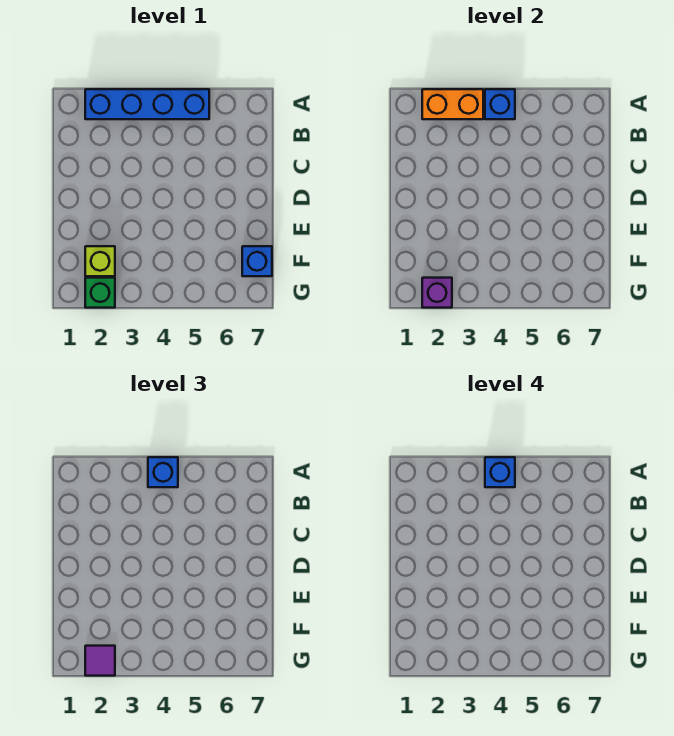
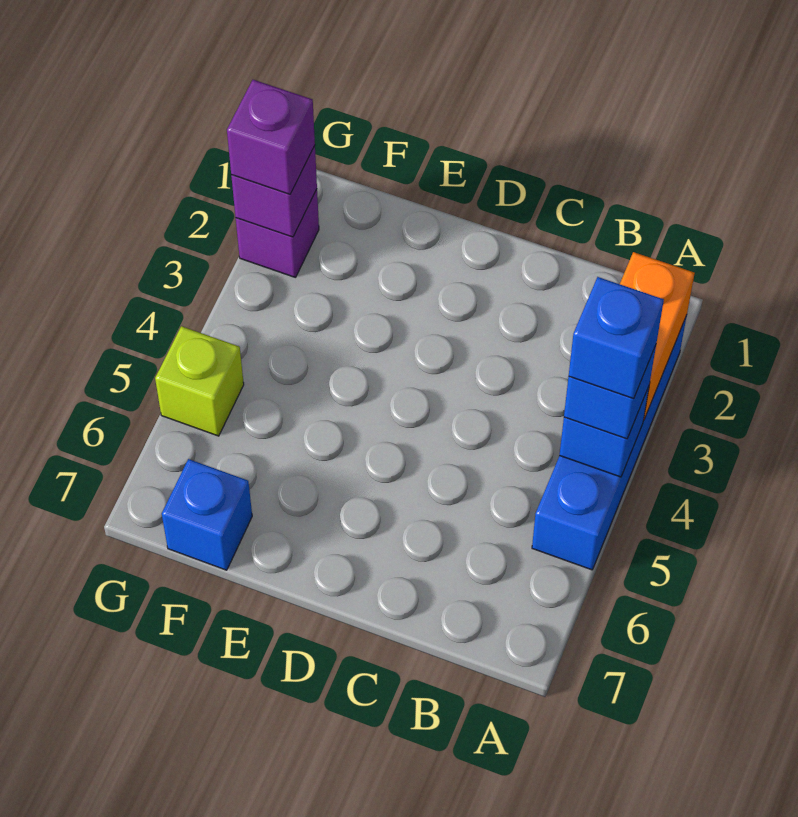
lime brick F2 level 1 -> lime brick G5 level 1
green brick G2 level 1 -> purple brick G2 level 1
purple tile G2 level 3 -> purple brick G2 level 3

